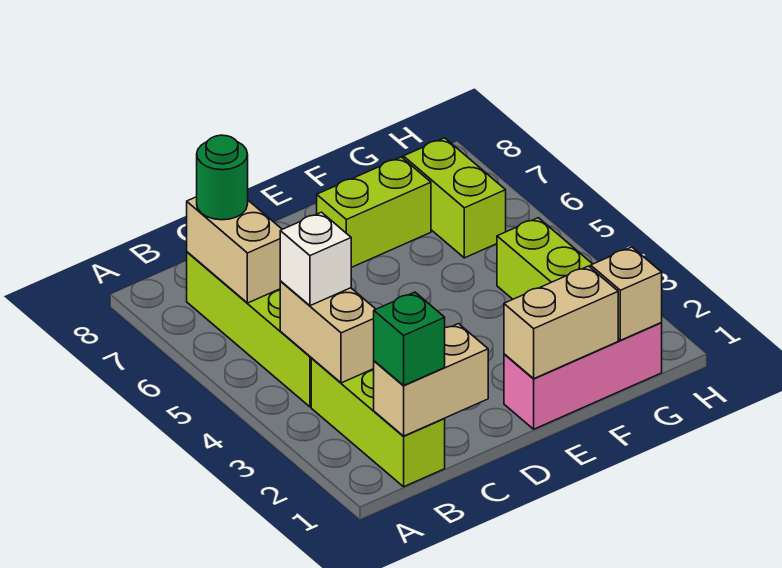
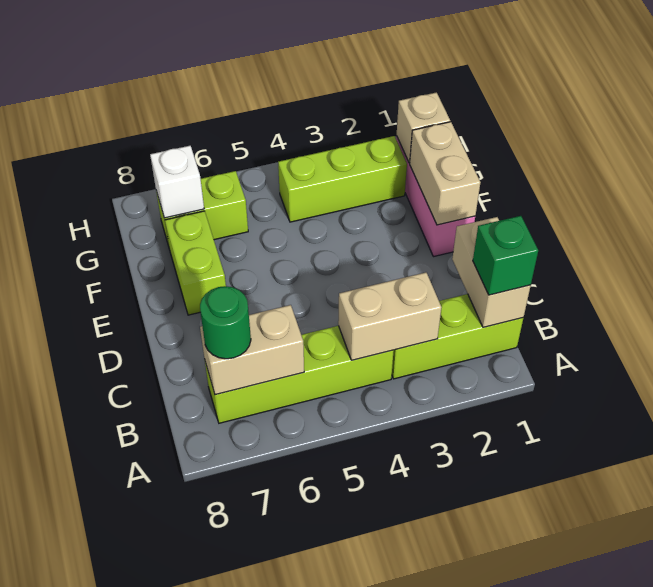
white brick B4 level 3 -> white brick G7 level 2

